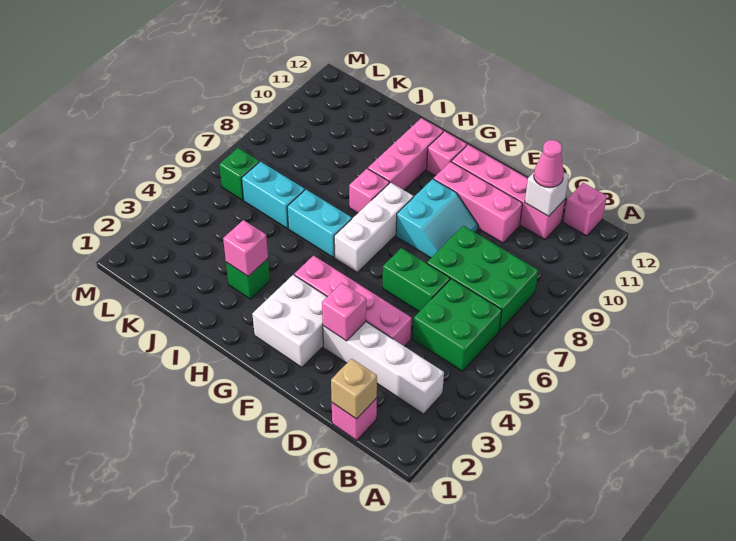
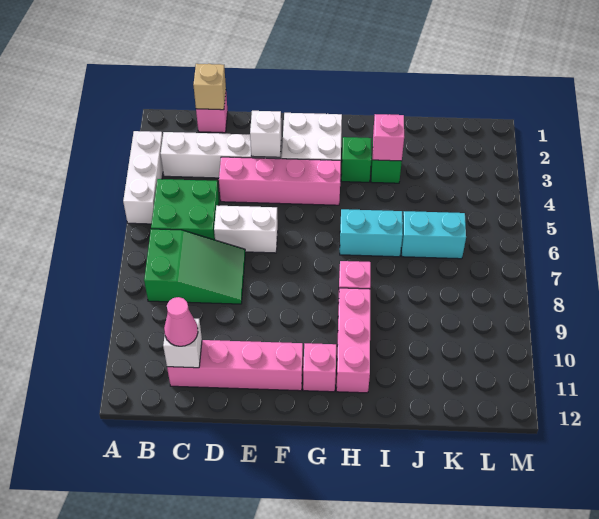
green brick B7:D8 level 1 -> green slope B7:D8 level 1 top B
pink brick B12 level 1 -> none
green brick D6:E6 level 1 -> white brick D6:E6 level 1
pink brick D10:F10 level 1 -> none
pink brick E3 level 2 -> white brick E3 level 2
cyan slope E8:F9 level 1 top F -> none
white brick G6:G8 level 1 -> white brick A3:A5 level 1
green brick L6 level 1 -> green brick H3 level 1

